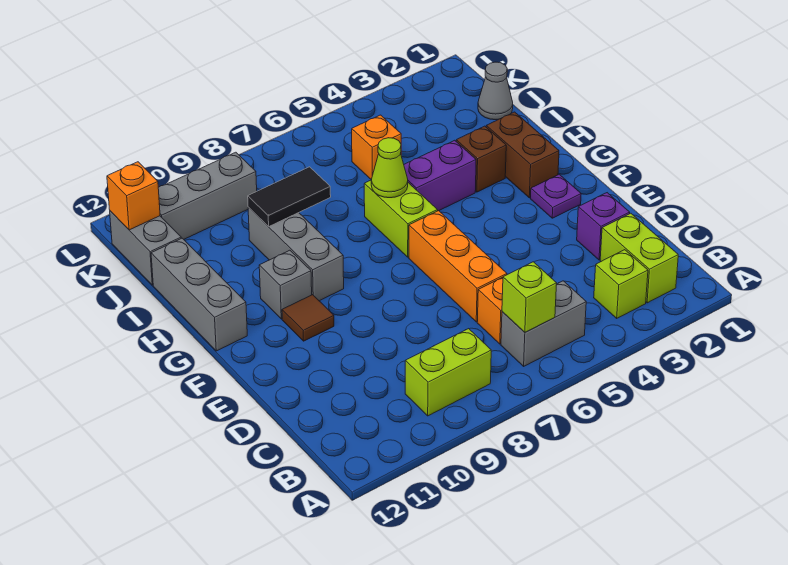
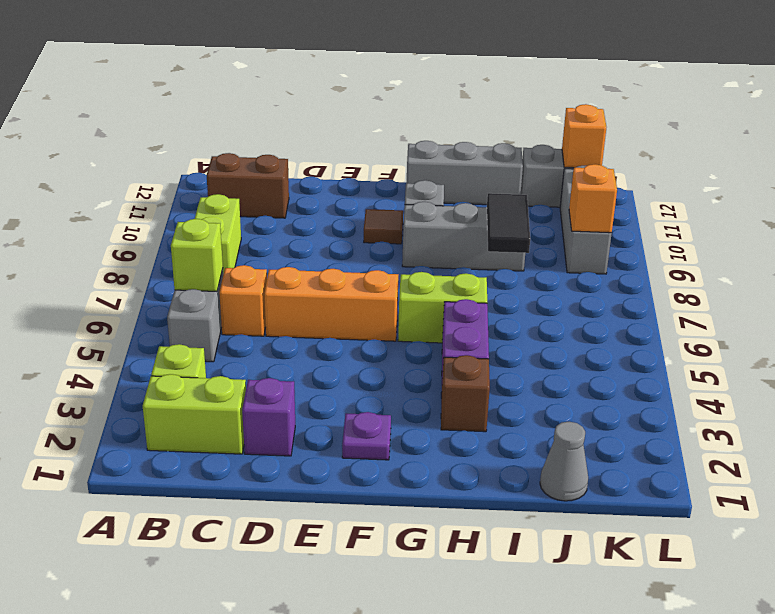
brown brick G2:H2 level 1 -> brown brick B11:C11 level 1
lime cone H6 level 2 -> none
orange brick J5 level 1 -> orange brick K9 level 2

